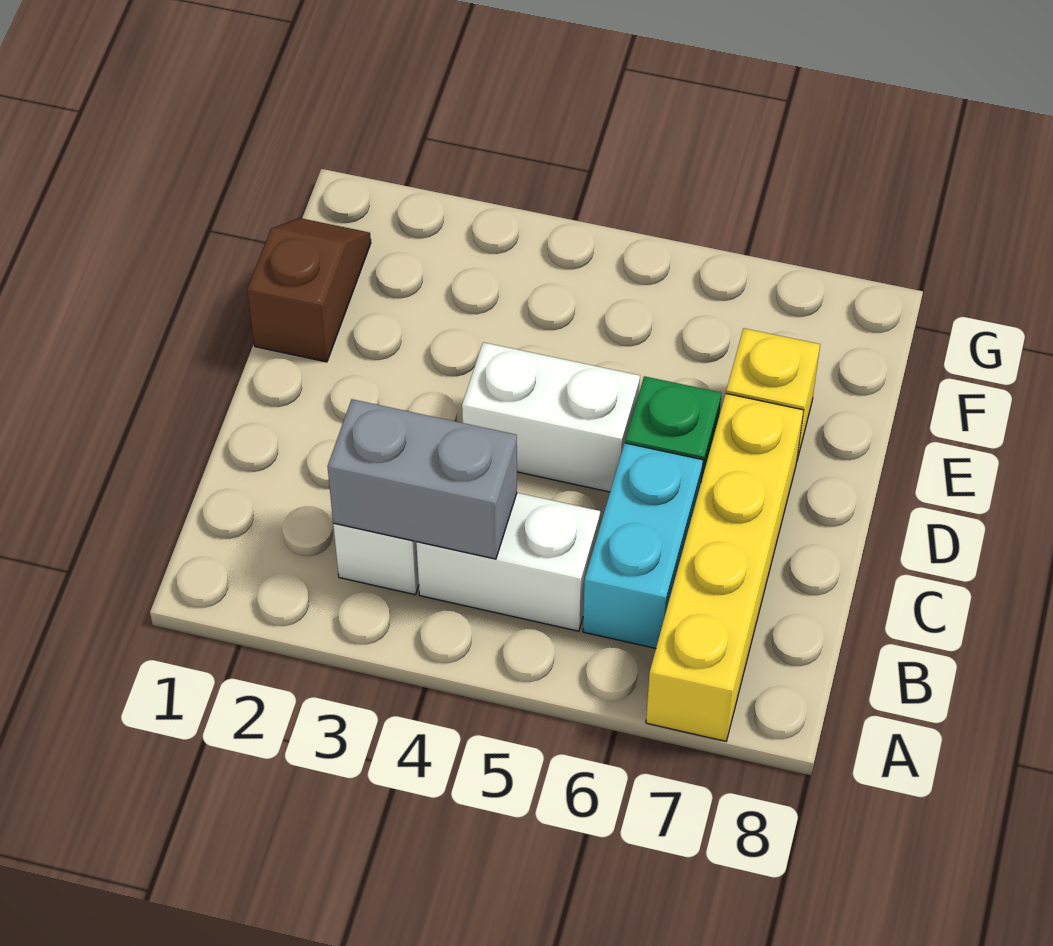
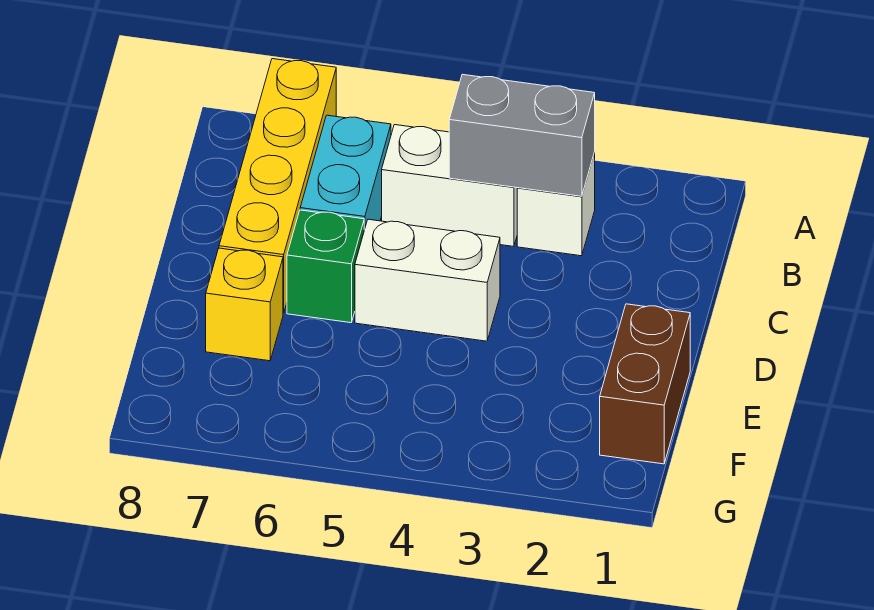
brown slope E1:F1 level 1 top E -> brown brick E1:F1 level 1

